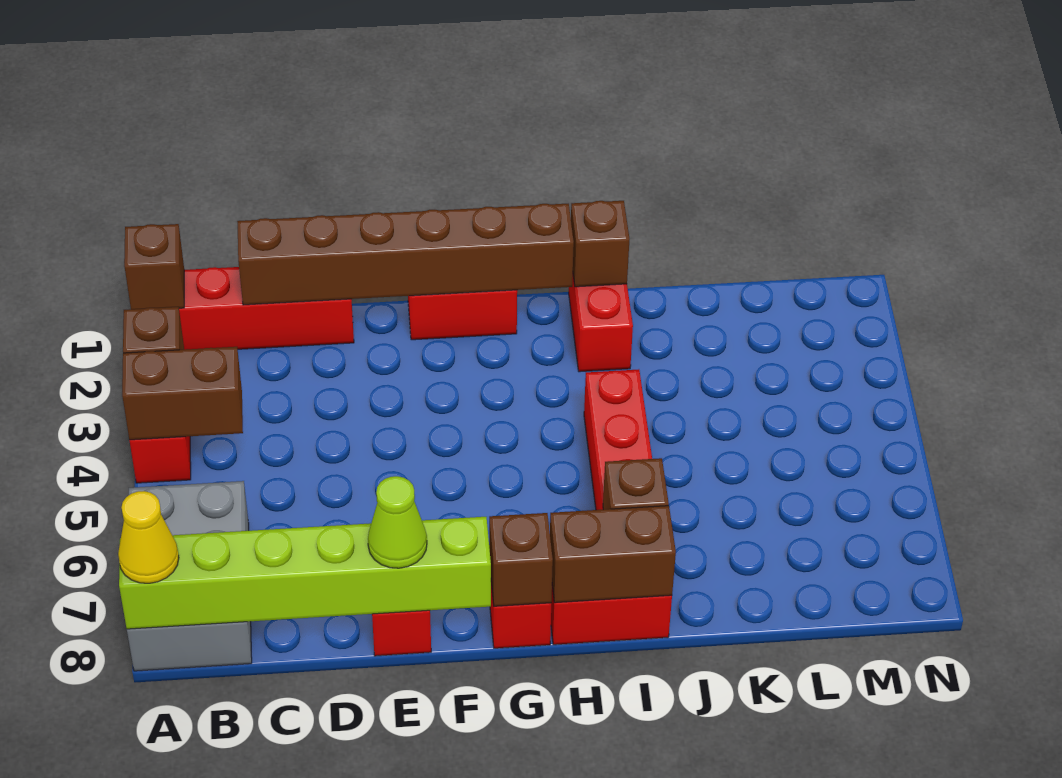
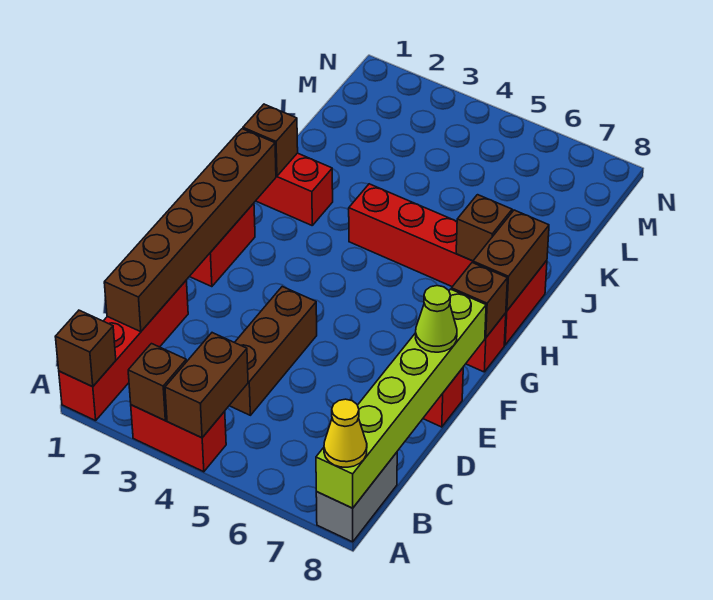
grey brick A6:B8 level 1 -> grey brick A8:B8 level 1
none -> brown brick C4:E4 level 1

